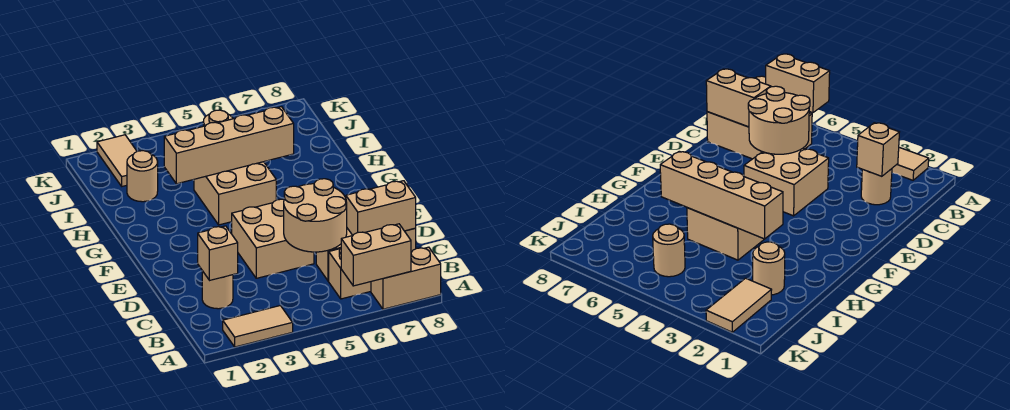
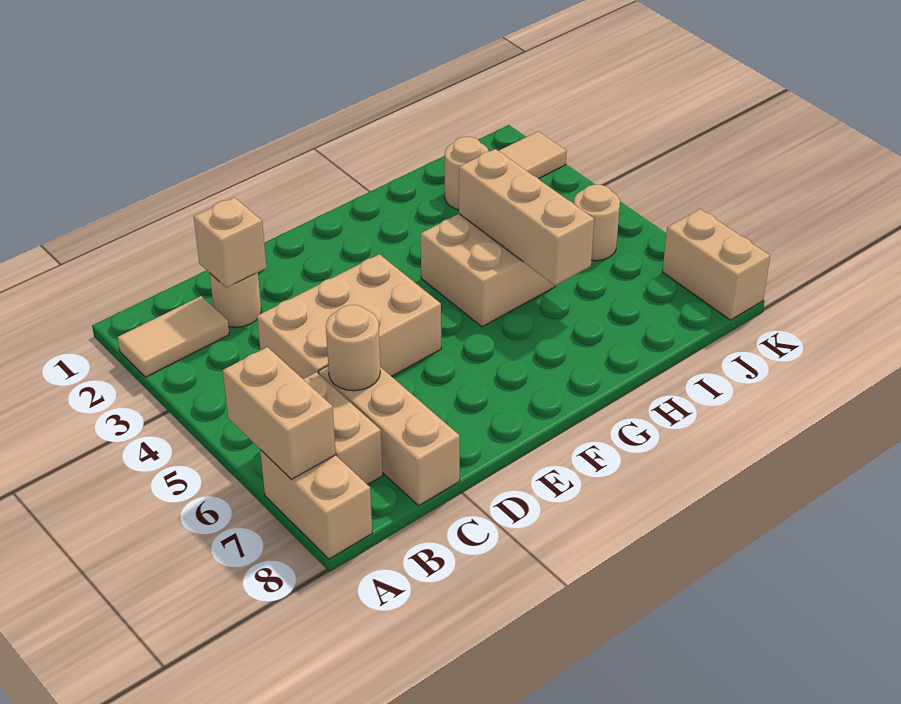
tan tile A2:A3 level 1 -> tan tile A2:B2 level 1
tan round brick C5:D6 level 2 -> tan round brick C6 level 2
tan brick C7:C8 level 2 -> tan brick K7:K8 level 1
tan brick D4:E5 level 1 -> tan brick C4:E5 level 1
tan brick H3:H6 level 2 -> tan brick H4:H6 level 2

